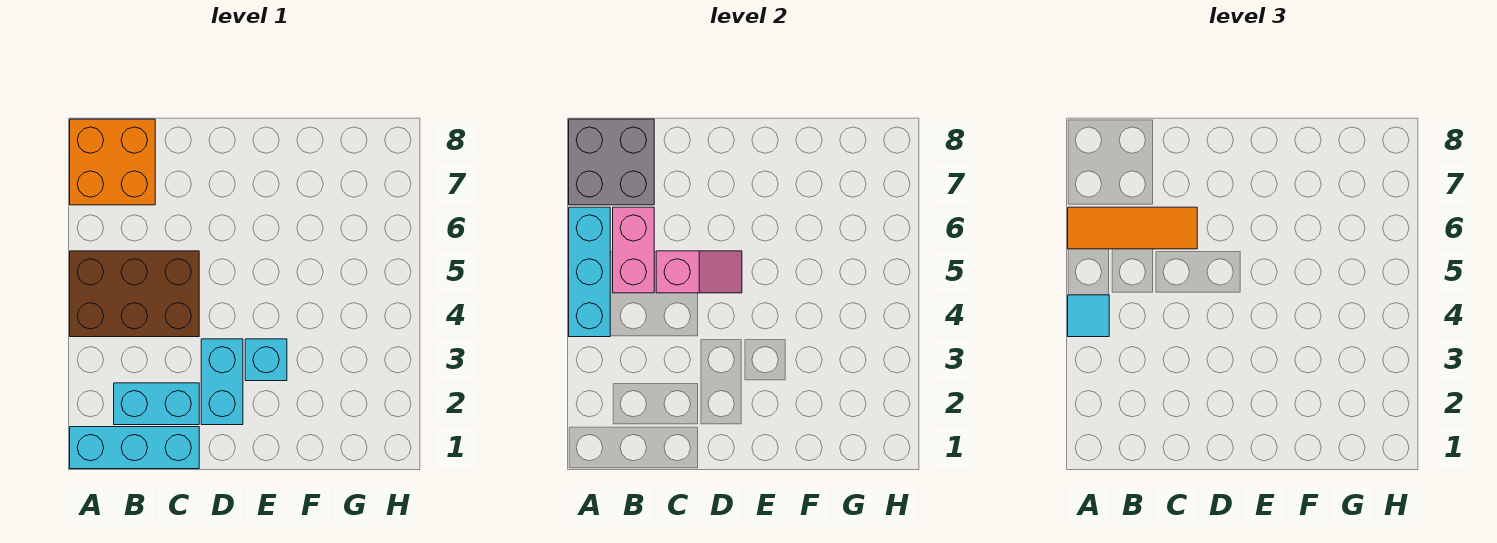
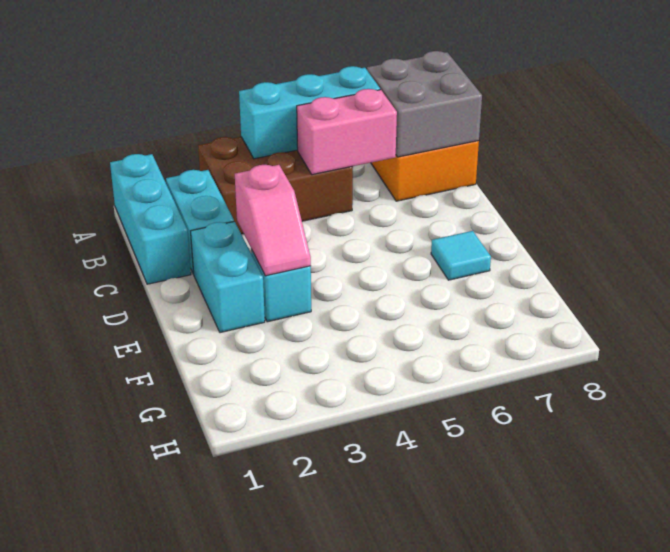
brown brick A4:C5 level 1 -> brown brick A3:B5 level 1
cyan tile A4 level 3 -> cyan tile E7 level 1
orange tile A6:C6 level 3 -> none
pink slope C5:D5 level 2 top C -> pink slope D3:E3 level 2 top D
cyan brick D2:D3 level 1 -> cyan brick D2:E2 level 1

